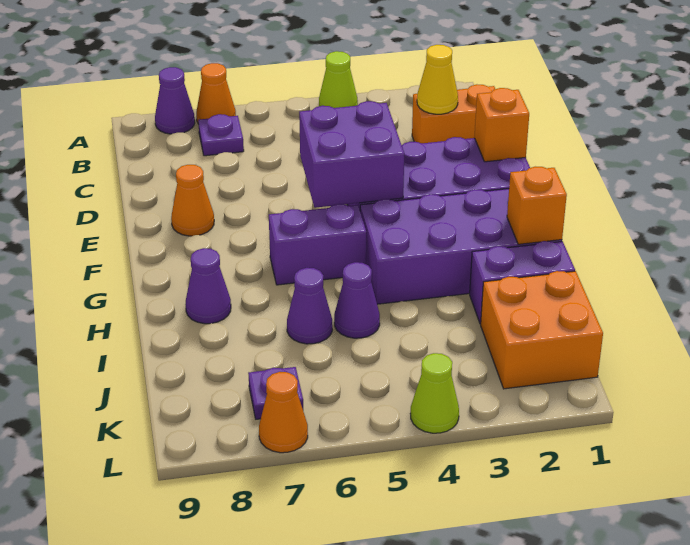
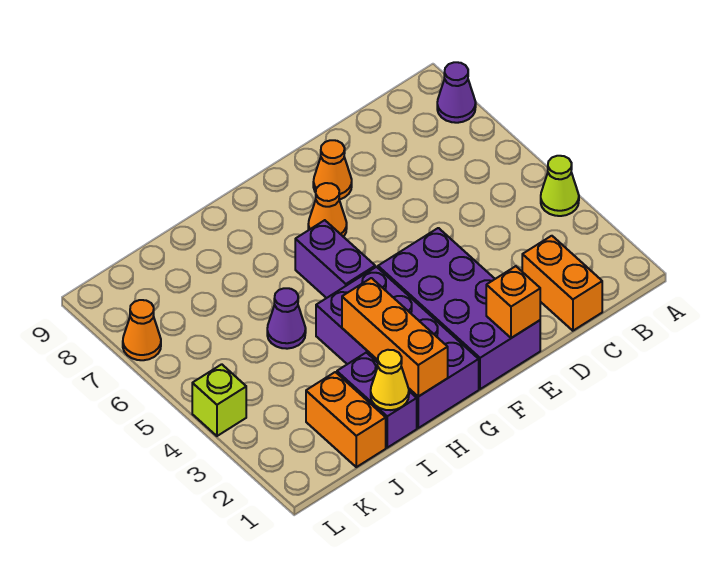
orange cone A7 level 1 -> orange cone F7 level 1
purple plate B7 level 1 -> none
yellow cone C2 level 2 -> yellow cone I1 level 2
purple brick E4:F5 level 2 -> none
orange brick H1 level 2 -> orange brick H1:H3 level 2
purple cone H8 level 1 -> none
purple cone I6 level 1 -> none
orange brick J1:K2 level 1 -> orange brick J1:J2 level 1
purple plate K7 level 1 -> none
lime cone L4 level 1 -> lime brick L4 level 1

